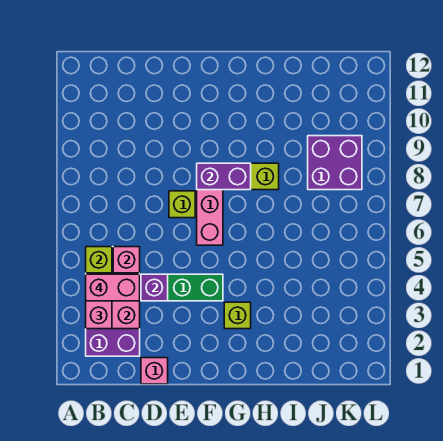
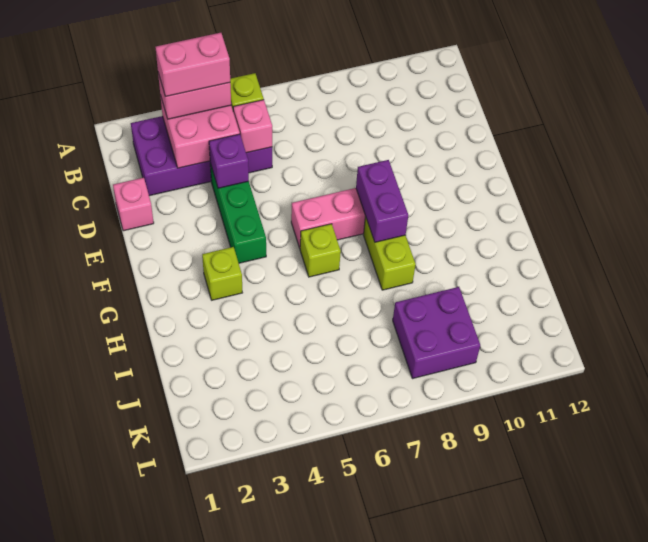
pink brick B4:C4 level 4 -> pink brick B3:B4 level 4
lime brick E7 level 1 -> lime brick G6 level 1

